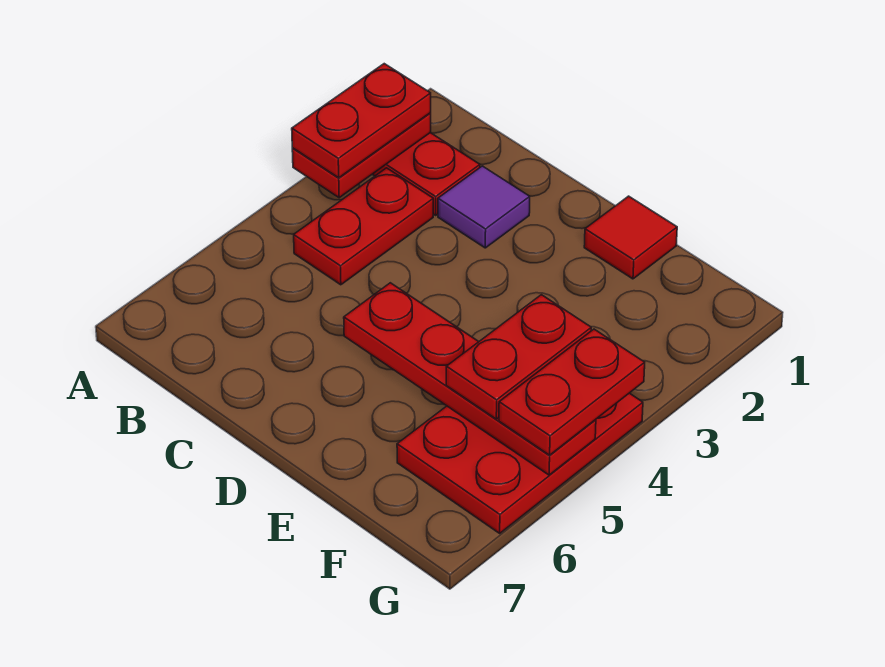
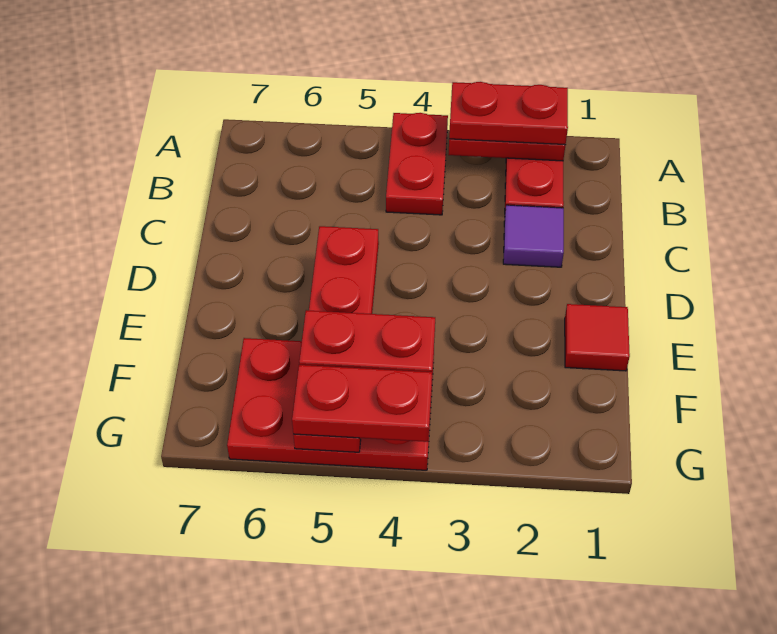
red plate B3:B4 level 1 -> red plate A4:B4 level 1

